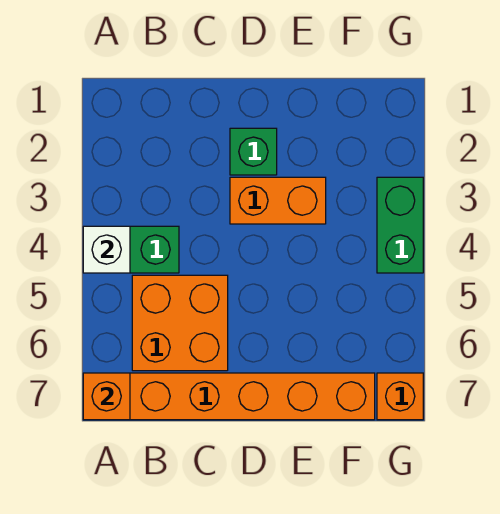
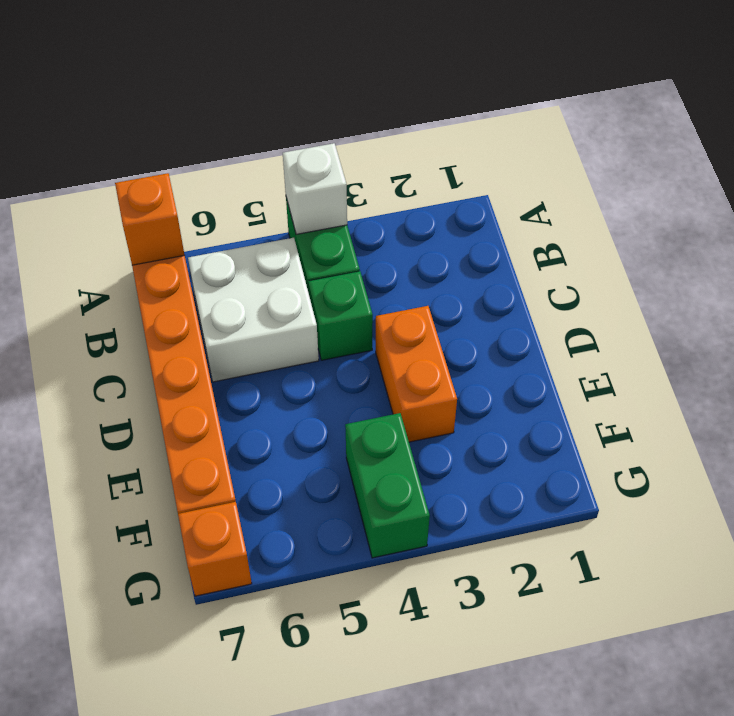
orange brick B5:C6 level 1 -> white brick B5:C6 level 1
green brick D2 level 1 -> green brick C4 level 1
green brick G3:G4 level 1 -> green brick F4:G4 level 1

